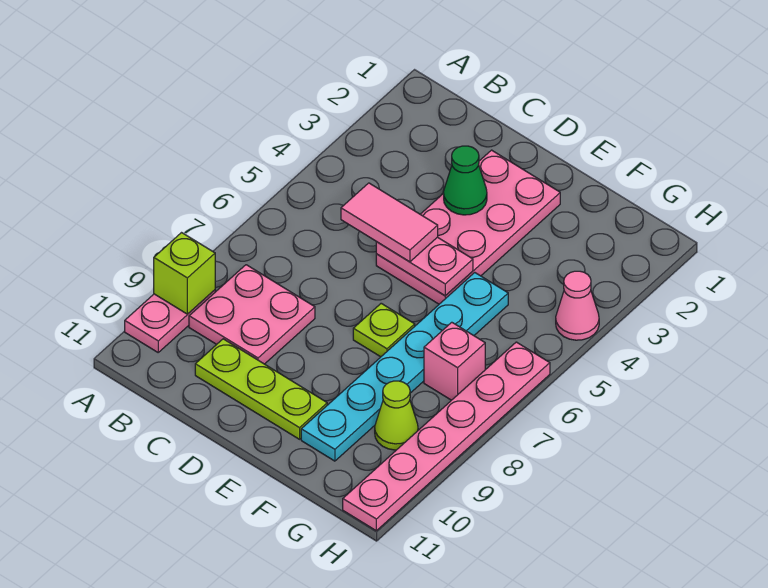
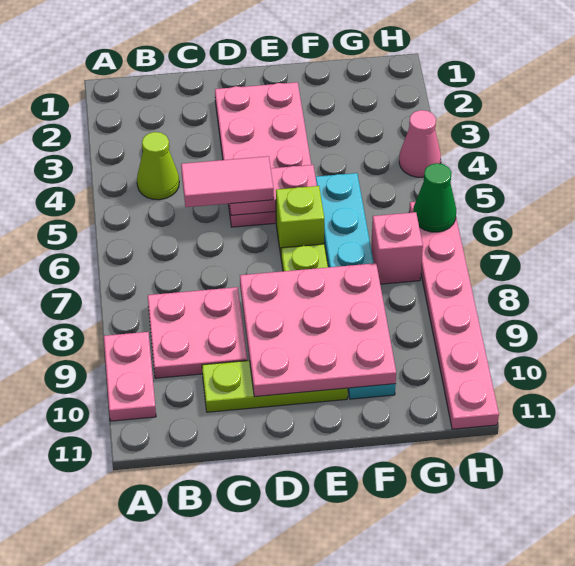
lime brick A9 level 2 -> lime brick E6 level 1
green cone D3 level 2 -> green cone H6 level 2
none -> pink plate D8:F10 level 2
lime cone G9 level 1 -> lime cone B4 level 1

